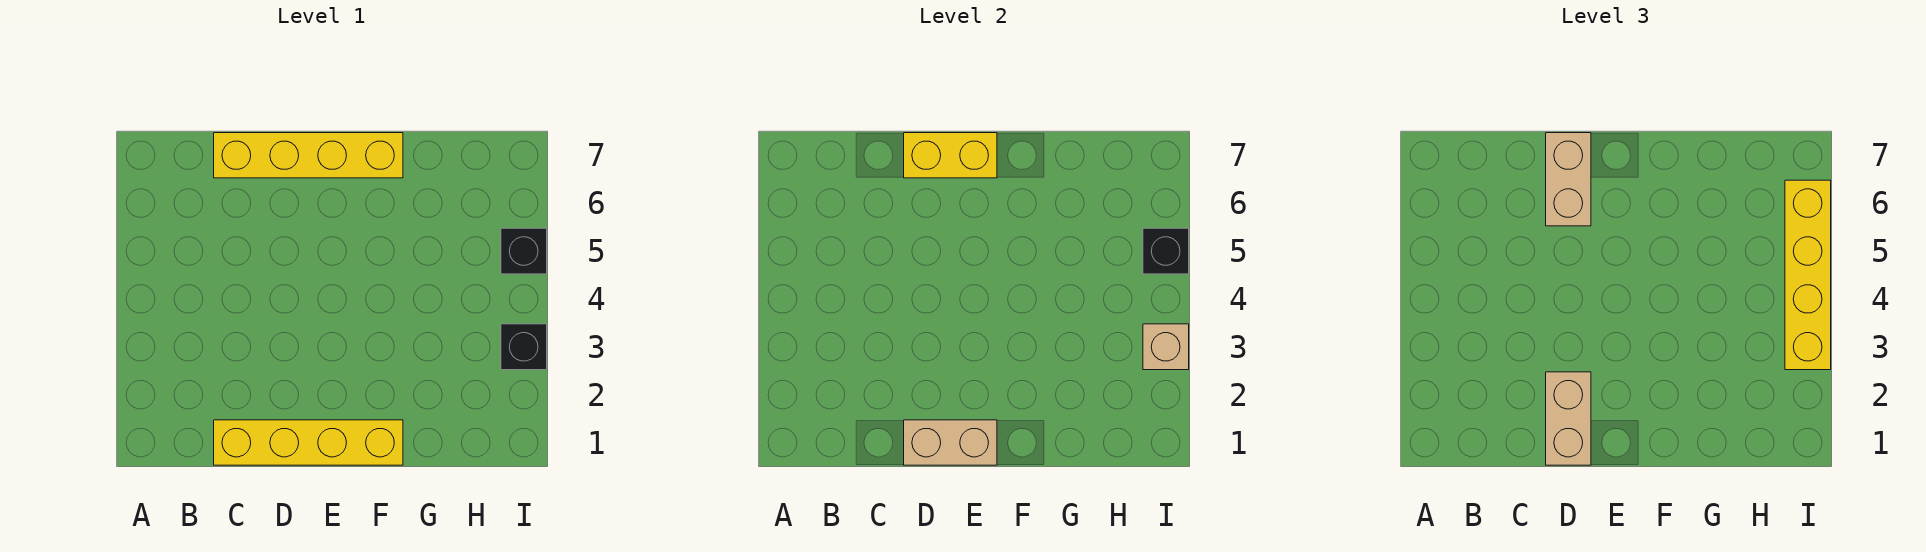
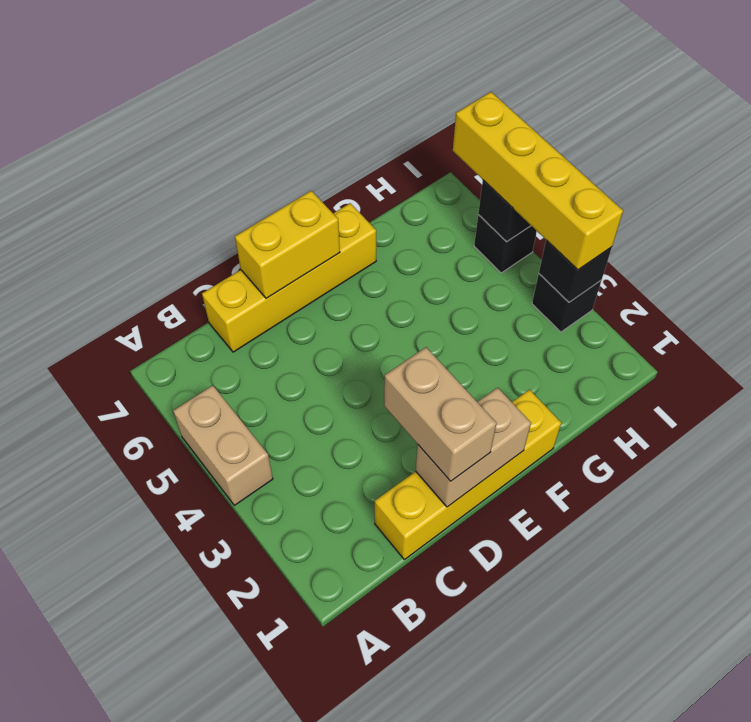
tan brick D6:D7 level 3 -> tan brick A4:A5 level 1
tan brick I3 level 2 -> black brick I3 level 2

